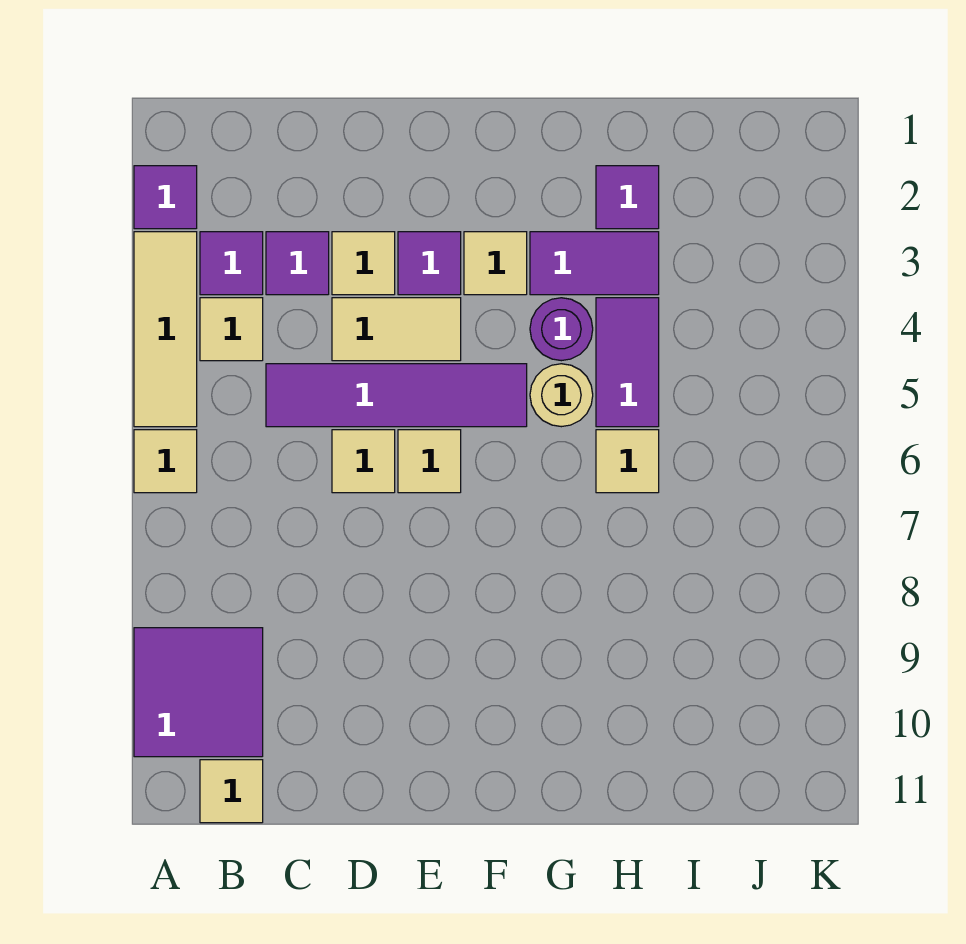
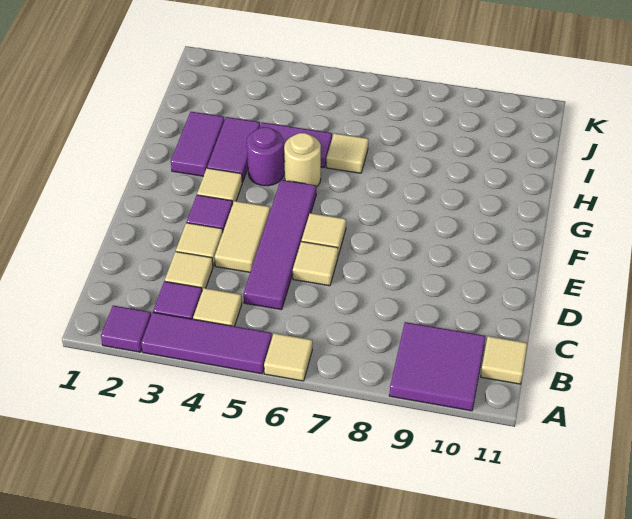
tan tile A3:A5 level 1 -> purple tile A3:A5 level 1
purple tile C3 level 1 -> tan tile C3 level 1
purple tile H2 level 1 -> purple tile G2:H2 level 1

